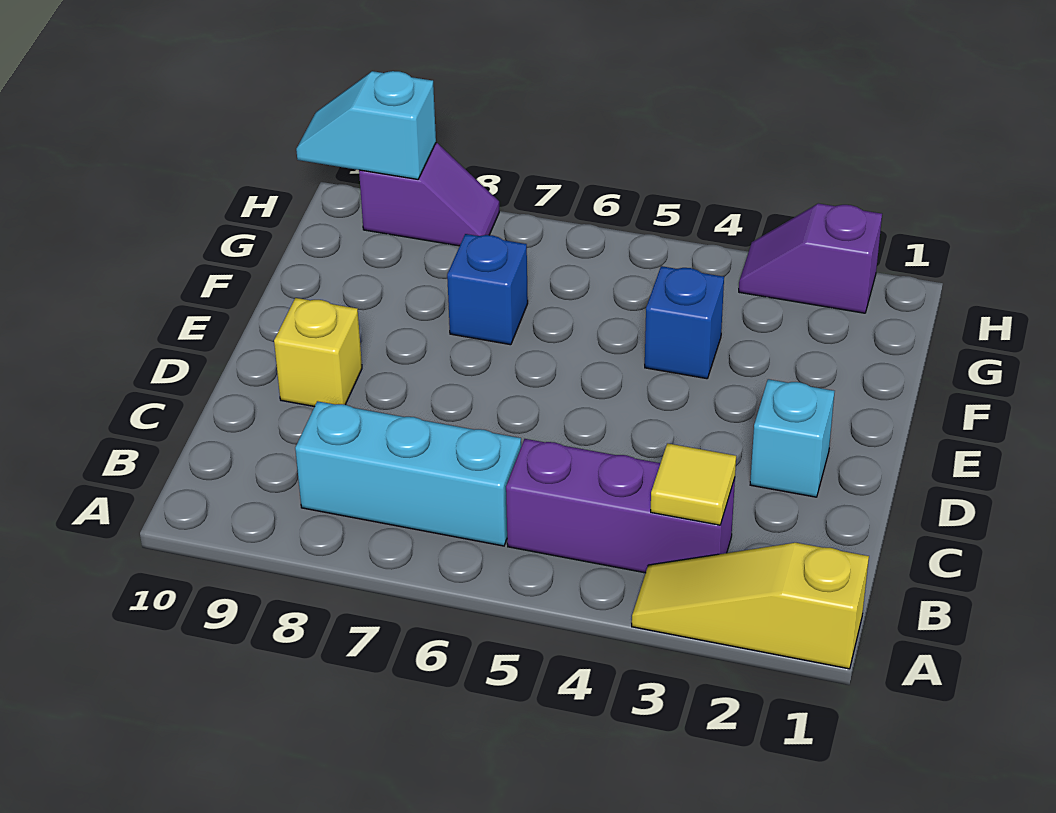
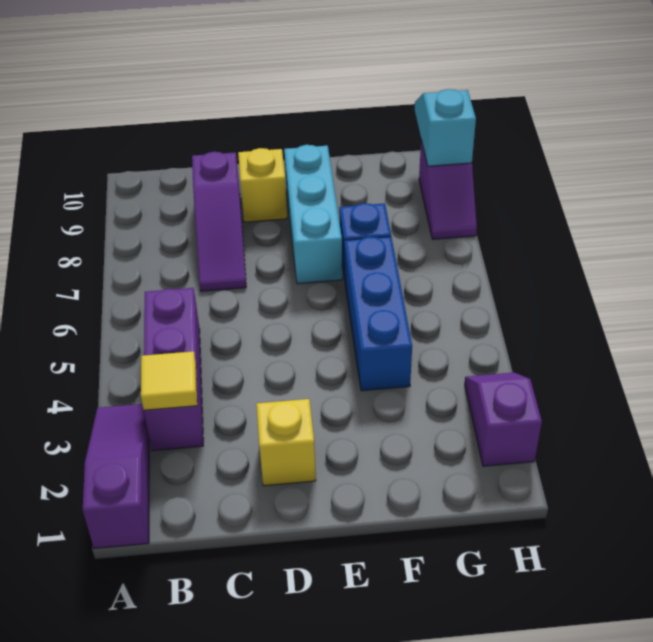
yellow slope A1:A3 level 1 top 1 -> purple slope A1:A3 level 1 top 1
cyan brick B6:B8 level 1 -> cyan brick E7:E9 level 1
none -> purple slope C7:C9 level 1 top 9
cyan brick D2 level 1 -> yellow brick D2 level 1
blue brick F4 level 1 -> blue brick F4:F6 level 1

